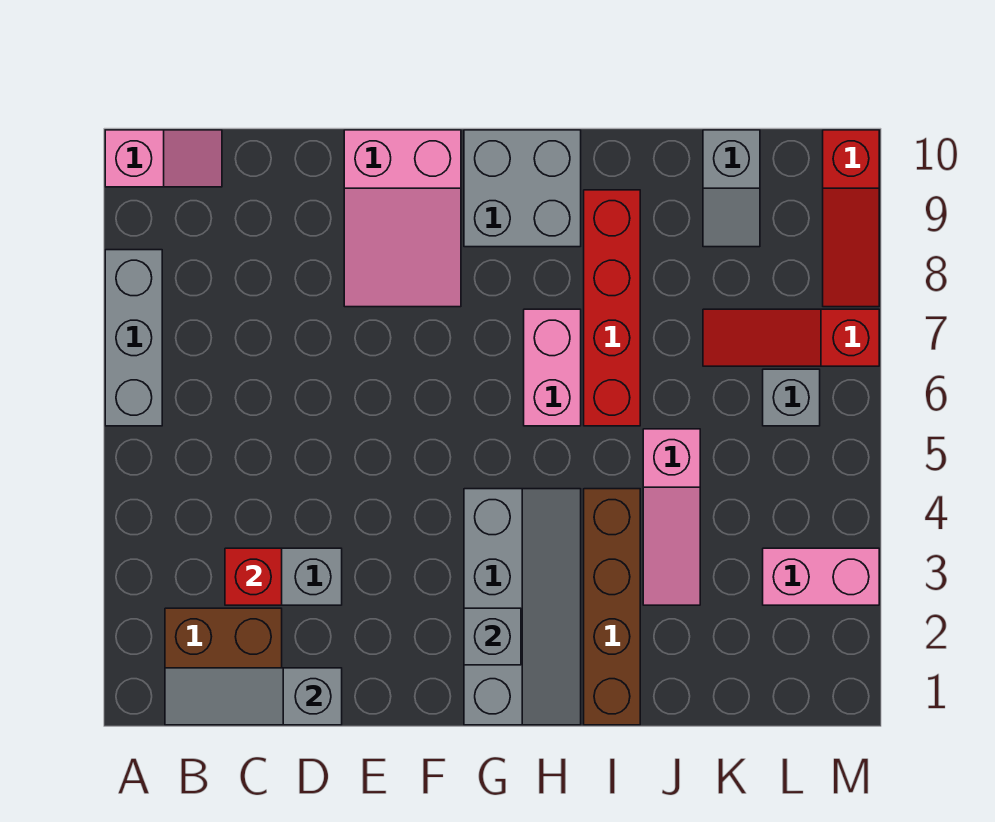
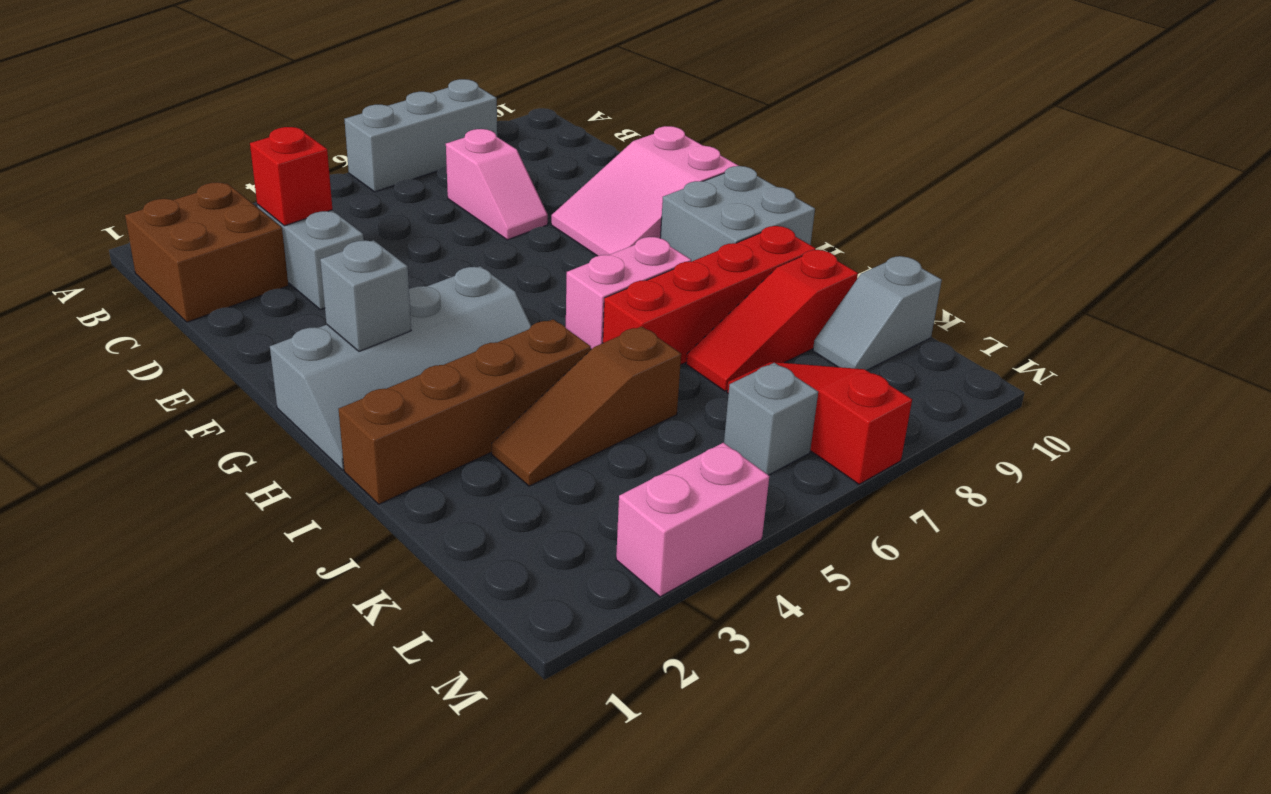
pink slope A10:B10 level 1 top A -> pink slope C7:D7 level 1 top C
grey slope B1:D1 level 2 top D -> none
pink slope J3:J5 level 1 top 5 -> brown slope J3:J5 level 1 top 5
pink brick L3:M3 level 1 -> pink brick M3:M4 level 1
red slope M8:M10 level 1 top 10 -> red slope J7:J9 level 1 top 9

